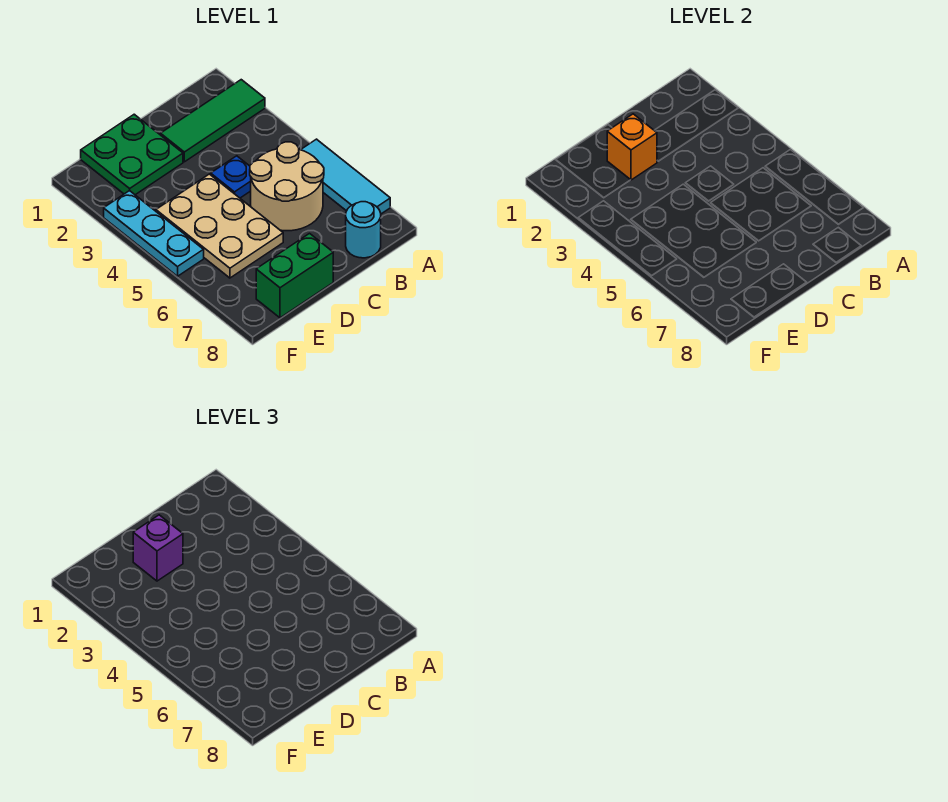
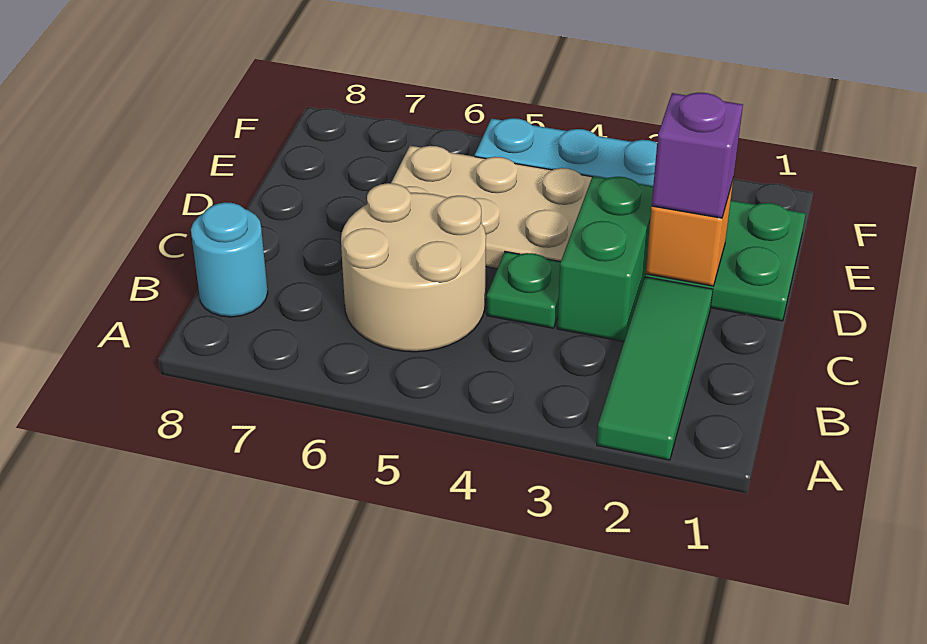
cyan tile A5:A7 level 1 -> none
blue plate C4 level 1 -> green plate C4 level 1
green brick D8:E8 level 1 -> green brick C3:D3 level 1

